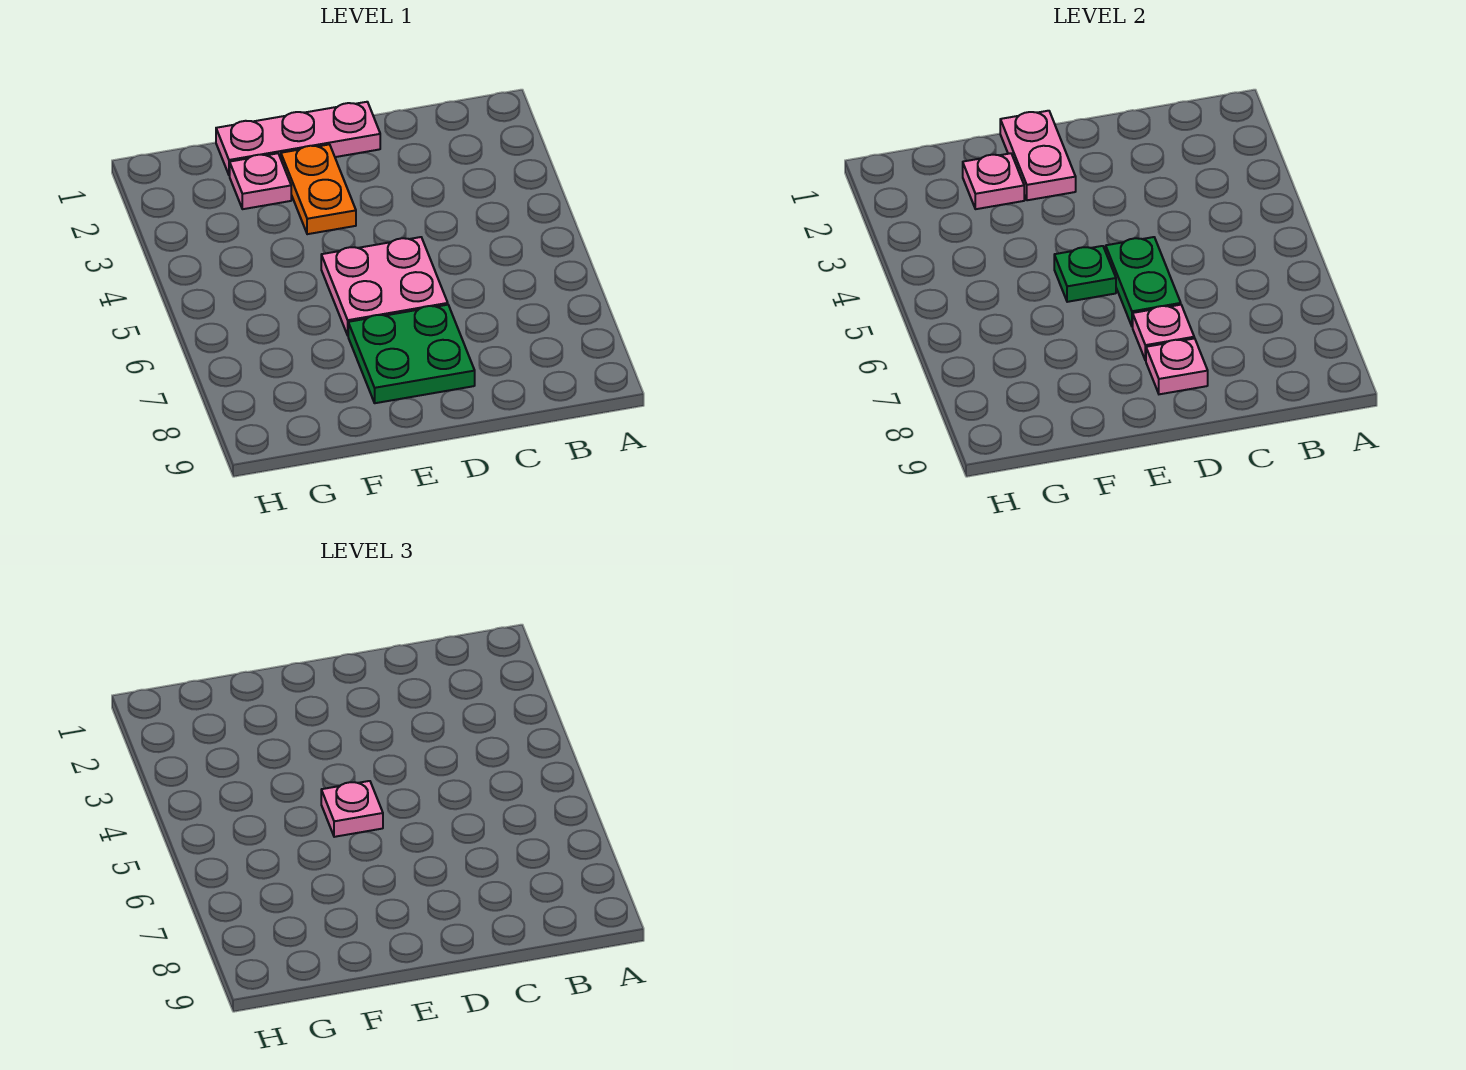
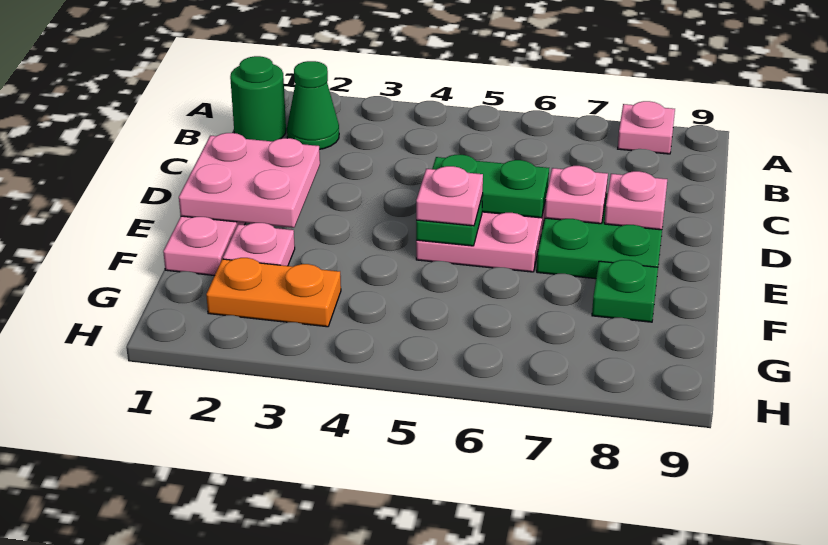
none -> green round brick B1 level 1
none -> green cone B2 level 1
pink plate E1:E2 level 2 -> pink plate D1:E2 level 2
orange plate E2:E3 level 1 -> orange plate G2:G3 level 1
pink plate F2 level 2 -> pink plate A8 level 1
none -> green plate F8 level 1

